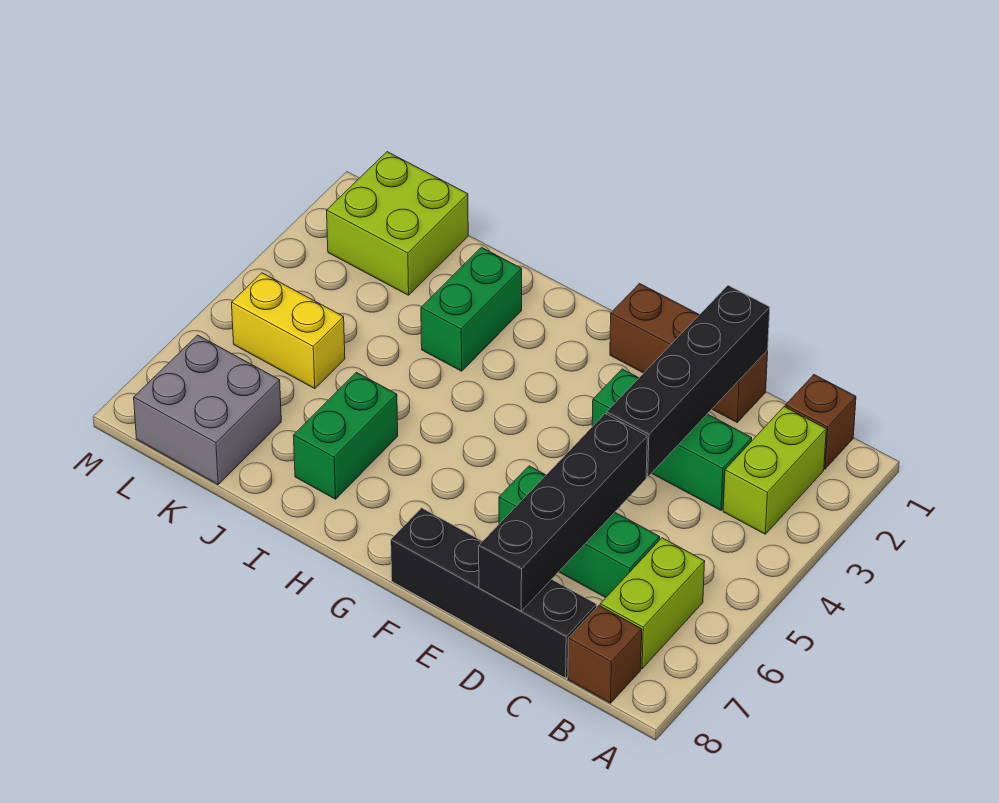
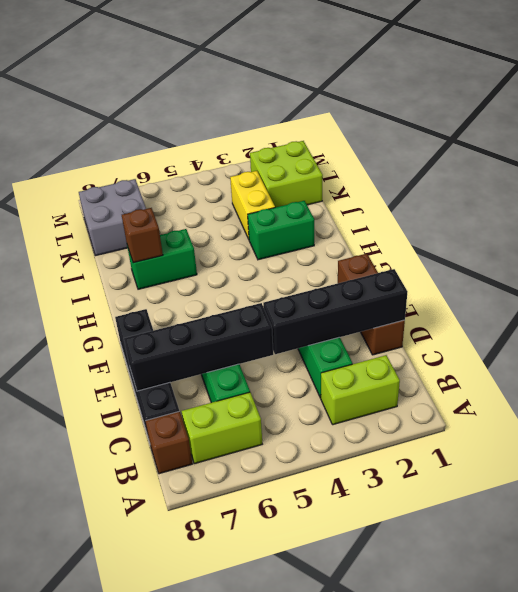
brown brick B1 level 1 -> brown brick I7 level 2
yellow brick K5:L5 level 1 -> yellow brick J3:K3 level 1

